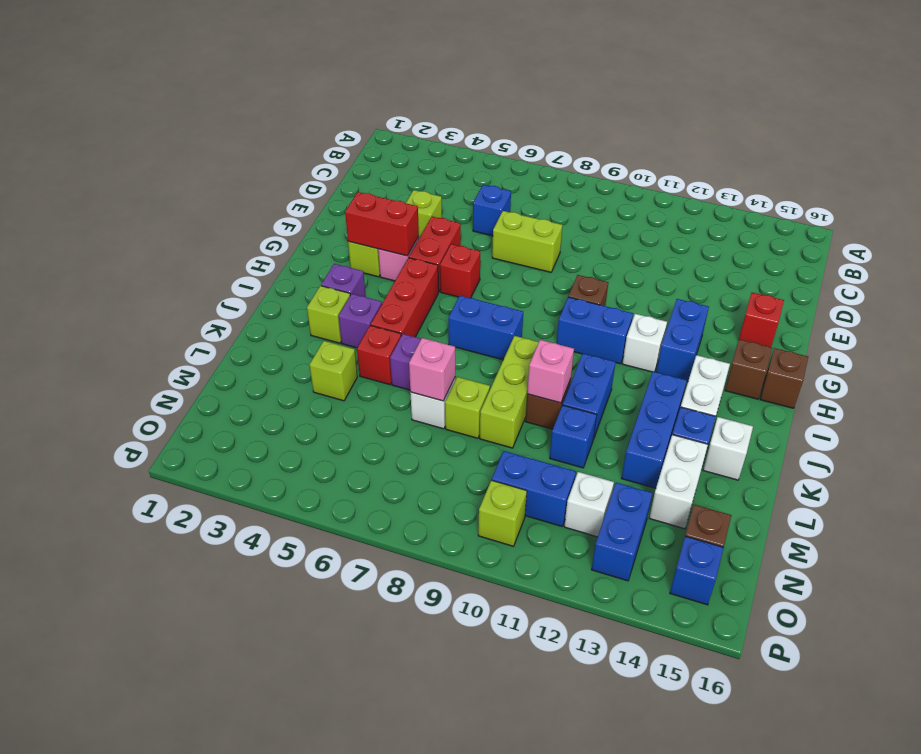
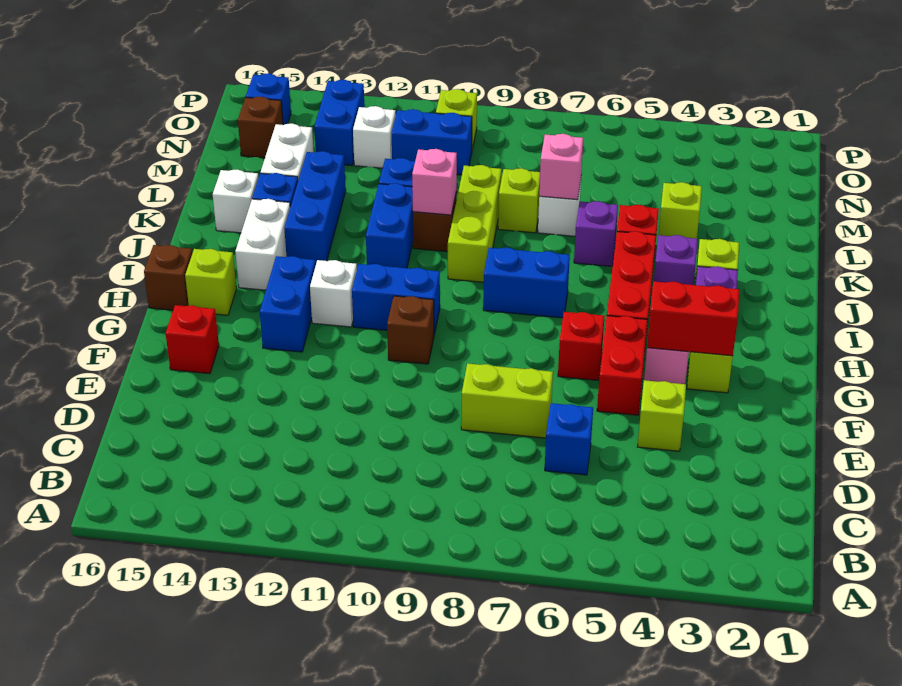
brown brick H15 level 1 -> lime brick H15 level 1

